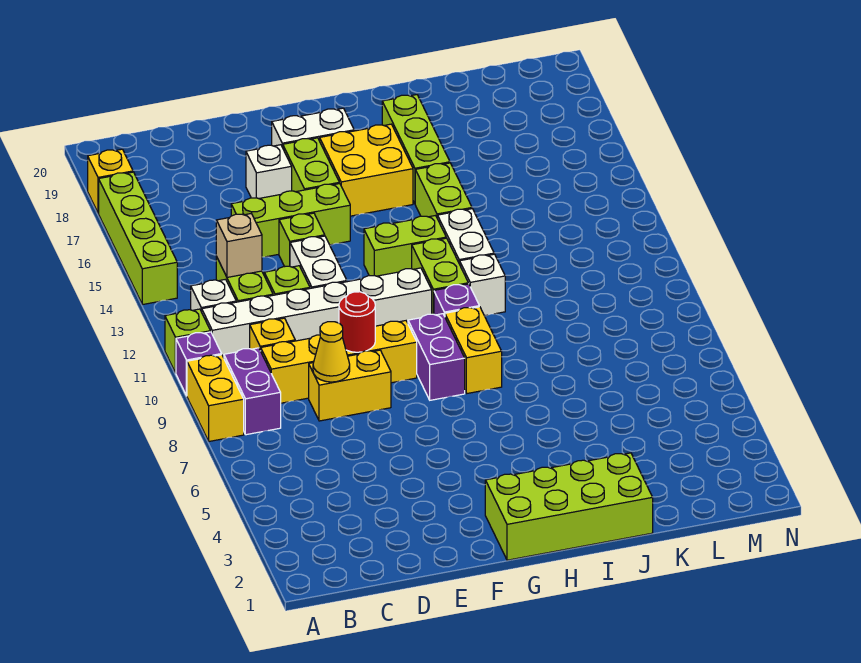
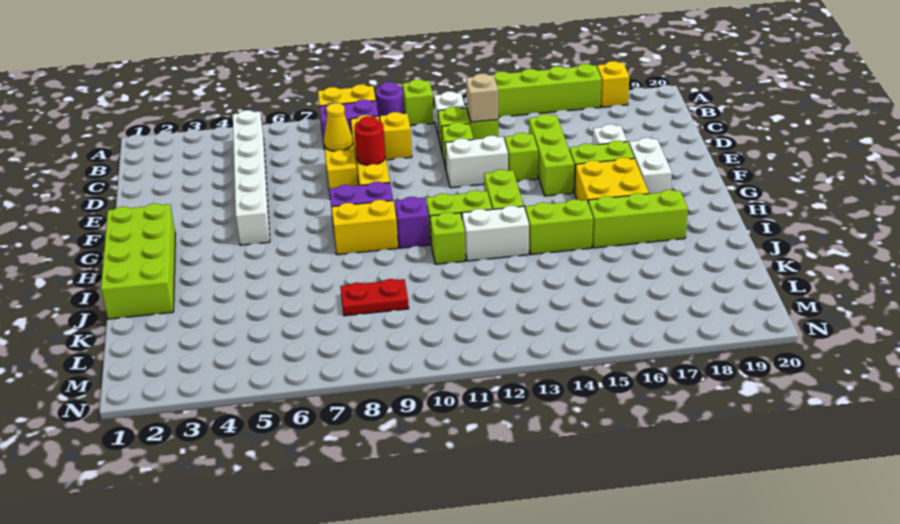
purple brick A10 level 1 -> purple round brick A10 level 1
white brick B11:G11 level 1 -> white brick B5:G5 level 1
white brick I11 level 1 -> lime brick I11 level 1
none -> red plate K8:K9 level 1

